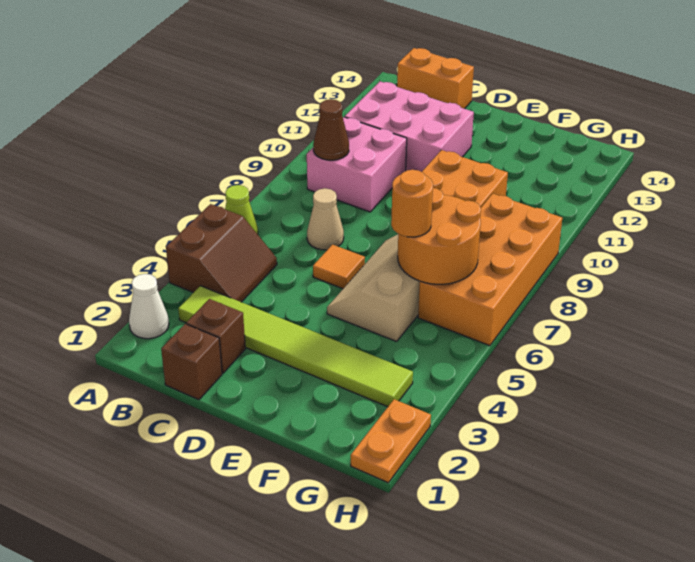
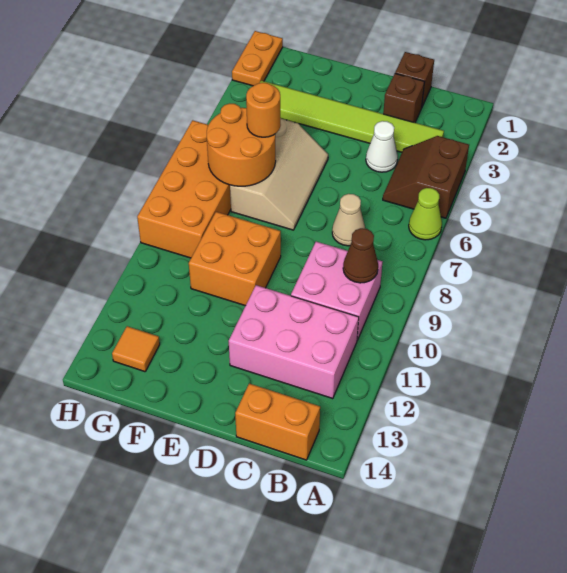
white cone A2 level 1 -> white cone C4 level 1
orange tile D6 level 1 -> orange tile G13 level 1

